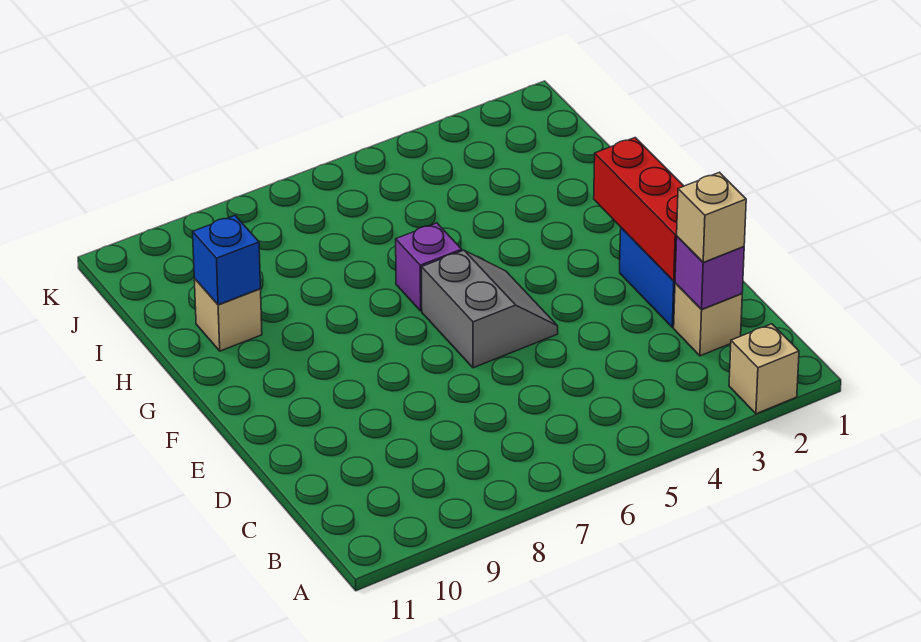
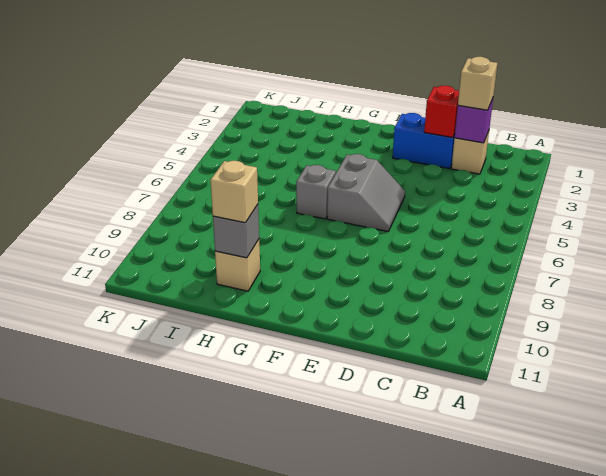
tan brick A2 level 1 -> tan brick H10 level 3
red brick D2:F2 level 2 -> red brick D2 level 2
grey slope E5:F6 level 1 top 6 -> grey slope E5:F6 level 1 top F
purple brick G6 level 1 -> grey brick G6 level 1
blue brick H10 level 2 -> grey brick H10 level 2

